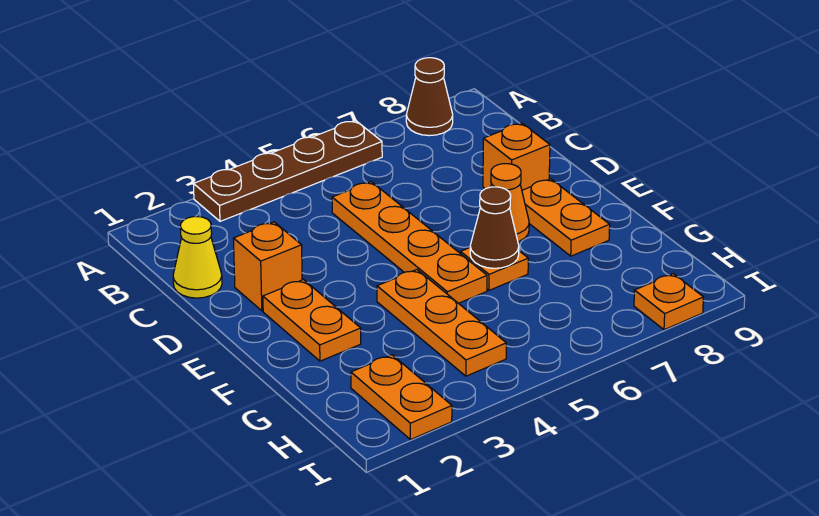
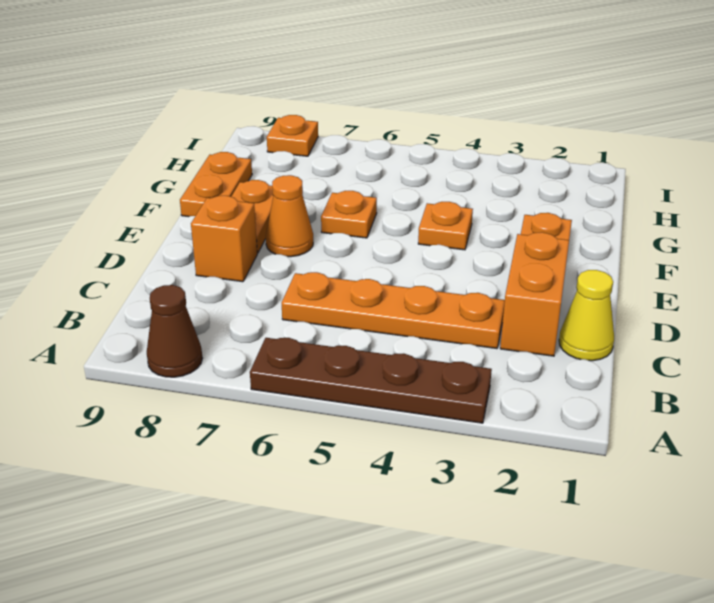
orange plate C5:F5 level 1 -> orange plate C3:C6 level 1
orange brick D2 level 1 -> orange brick C2:D2 level 1
orange plate F4:H4 level 1 -> orange plate F4 level 1
brown cone F6 level 2 -> none
orange plate H2:I2 level 1 -> orange plate F9:G9 level 1

